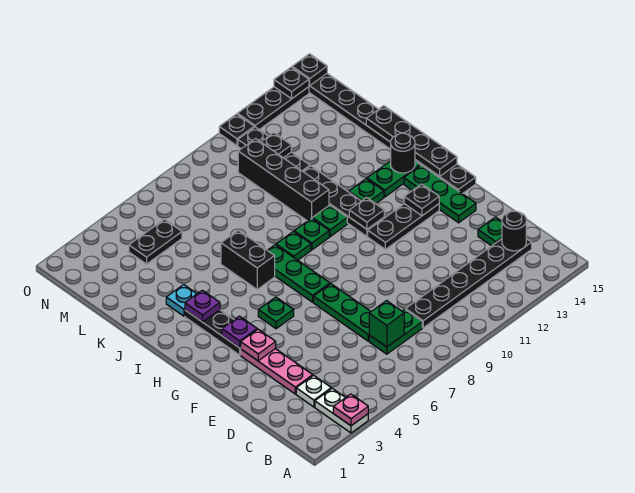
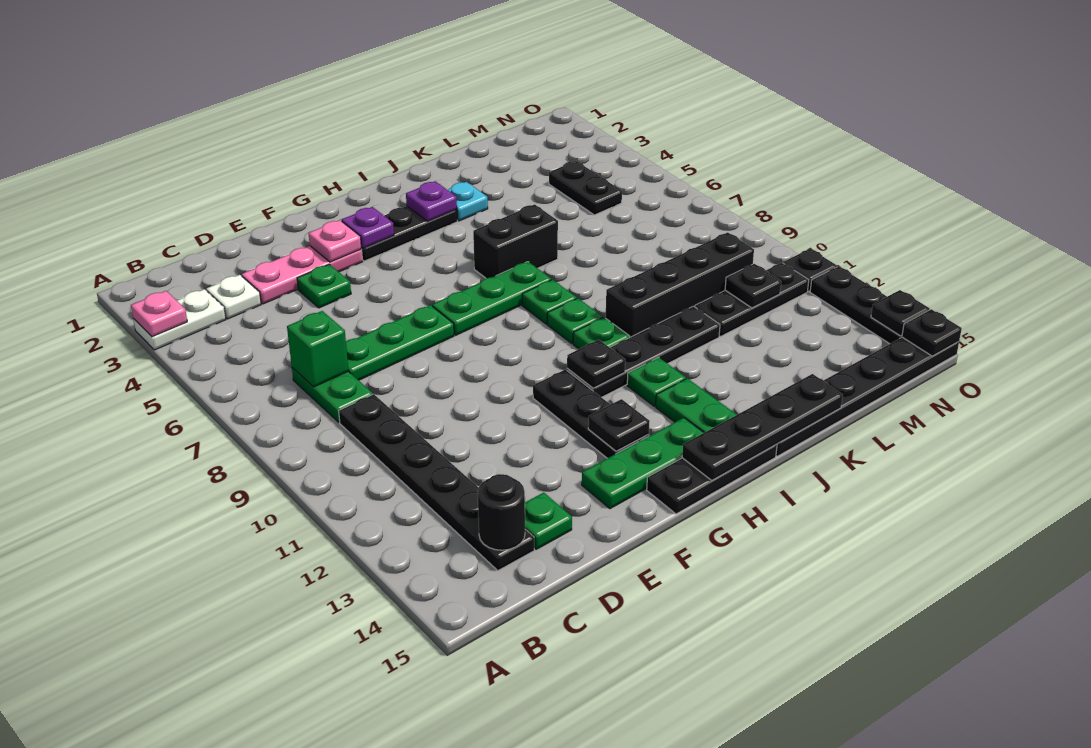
green plate G5 level 1 -> green plate E4 level 1
black round brick I14 level 2 -> none

